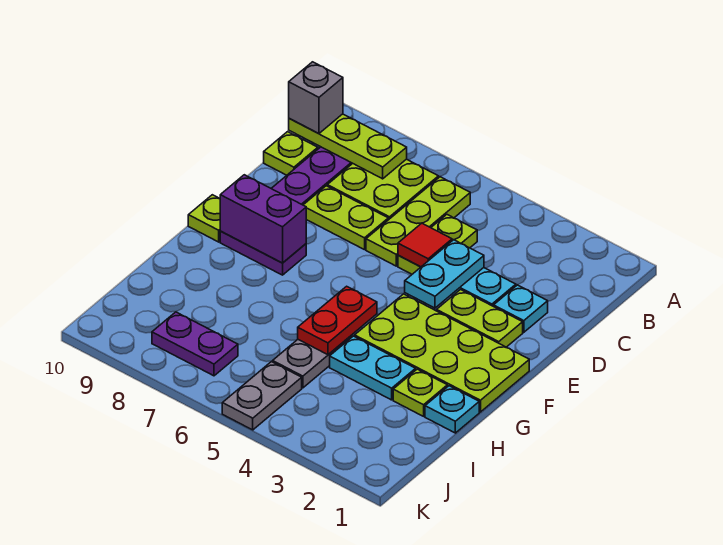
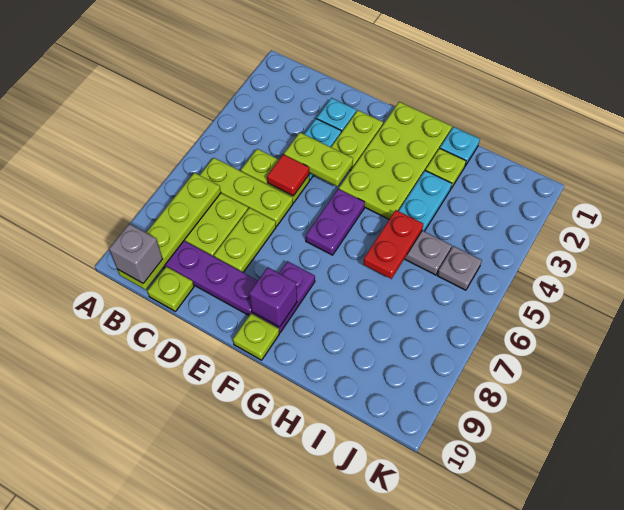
lime plate B8:B10 level 2 -> lime plate B7:B10 level 2
cyan plate D4:E4 level 2 -> lime plate D4:E4 level 2
purple brick F8:F9 level 2 -> purple brick F9 level 2
red plate G5:H5 level 2 -> red plate H5:H6 level 2
grey plate J5:K5 level 1 -> grey plate J5 level 1
purple plate J7:J8 level 1 -> purple plate F5:F6 level 1

